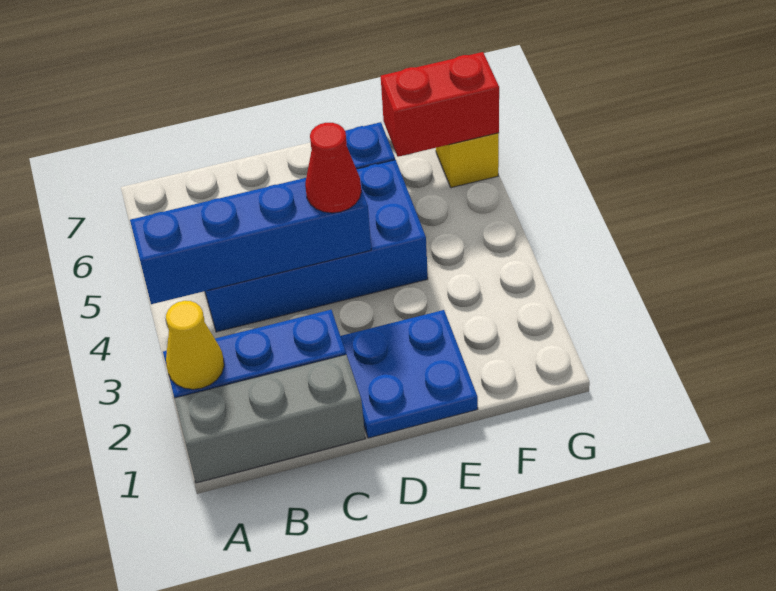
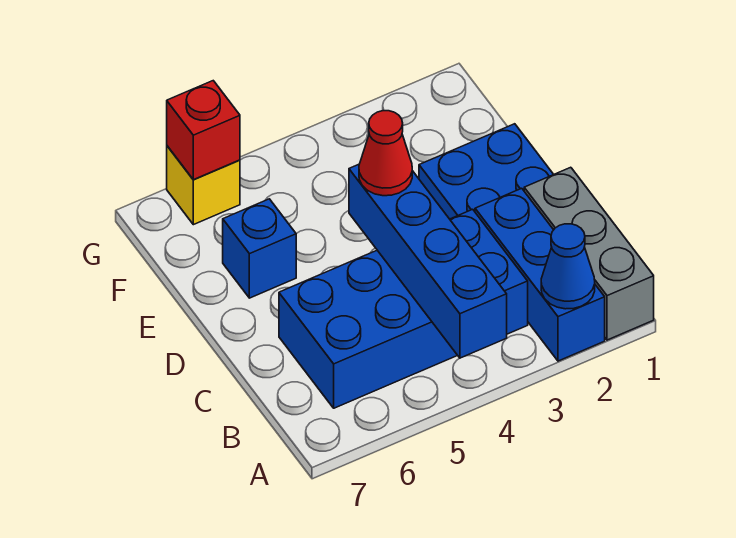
yellow cone A2 level 2 -> blue cone A2 level 2
blue brick B4:E5 level 1 -> blue brick B3:C6 level 1
red brick F6:G6 level 2 -> red brick G6 level 2

